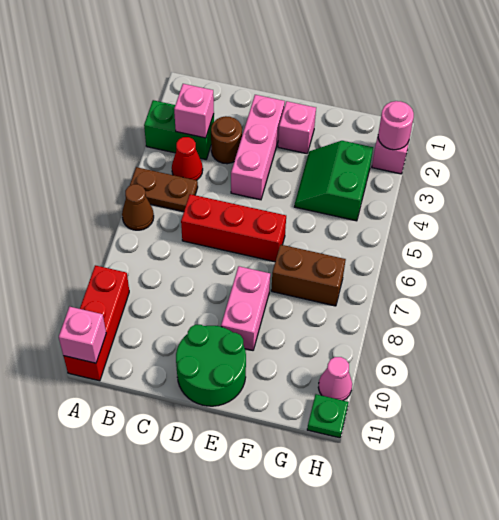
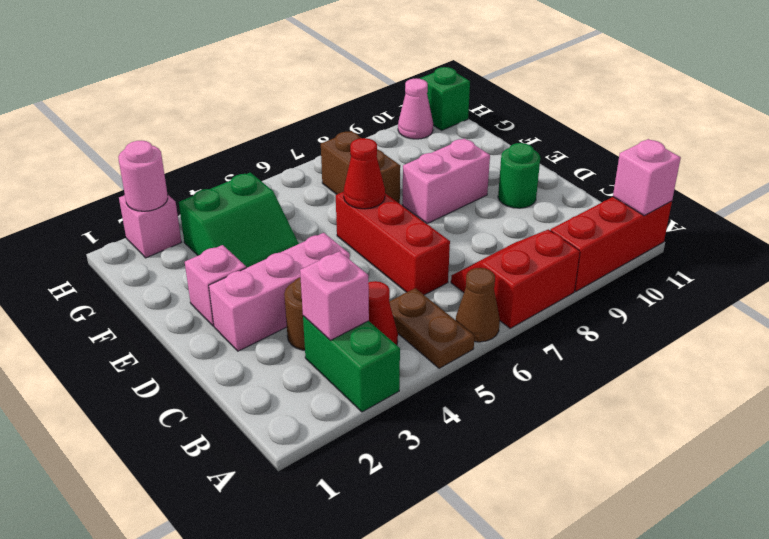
none -> red slope A7:B8 level 1 top A
green round brick D10:E11 level 1 -> green round brick D10 level 1
none -> red cone E6 level 2
green plate H11 level 1 -> green brick H11 level 1

